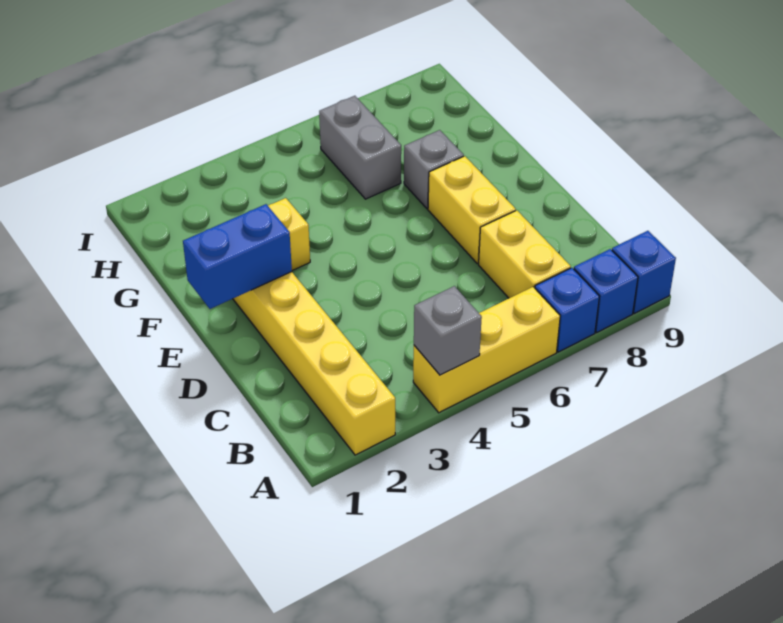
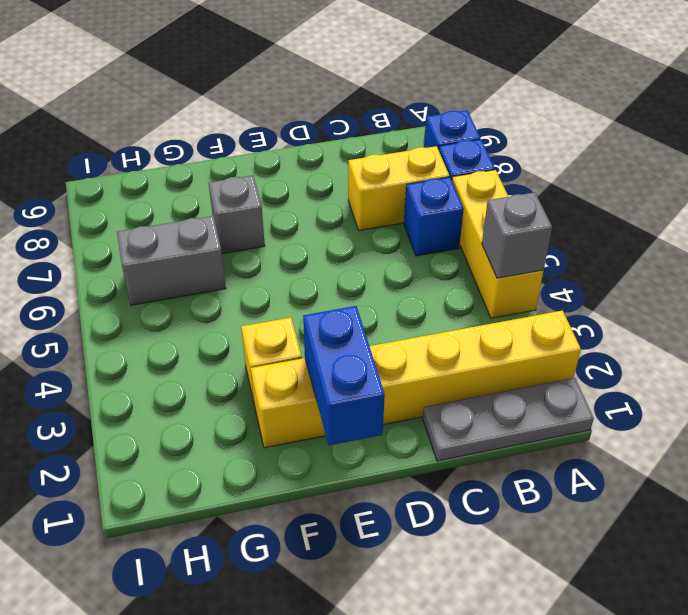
none -> grey plate A1:C1 level 1
blue brick A9 level 1 -> blue brick B6 level 1
yellow brick D7:E7 level 1 -> none

